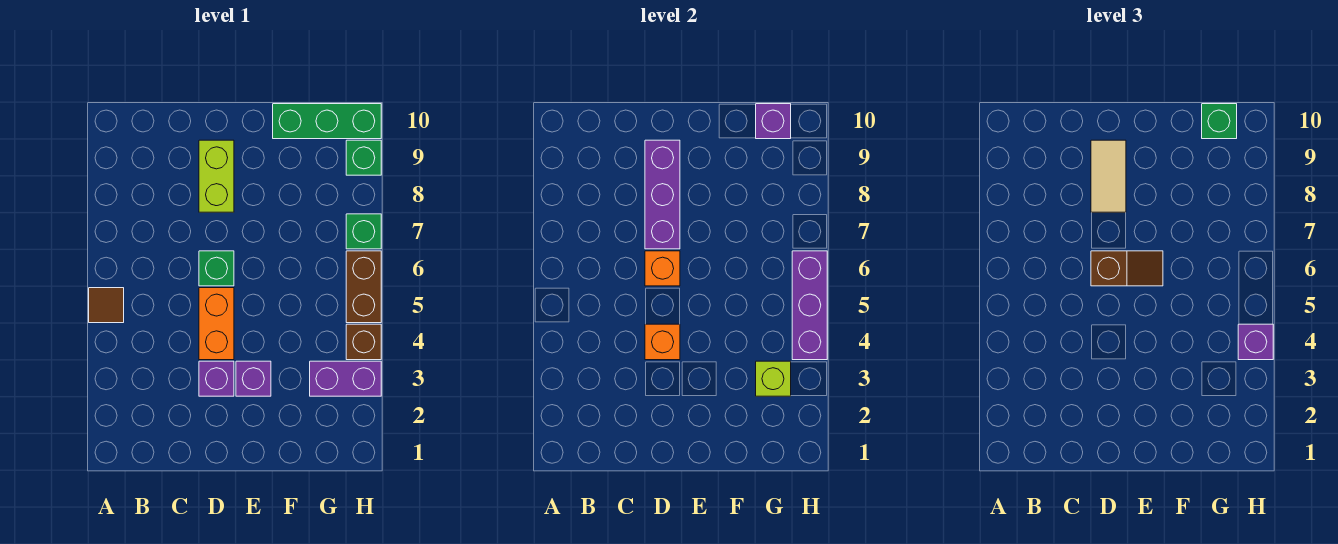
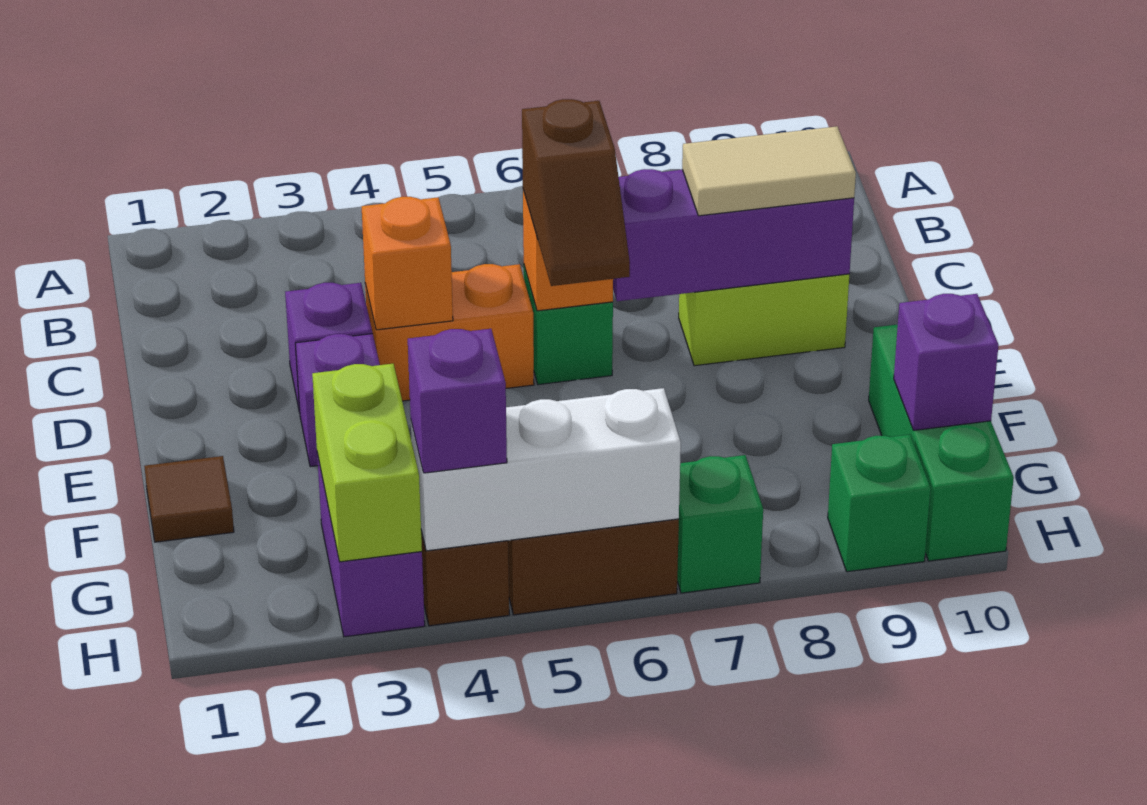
brown tile A5 level 1 -> brown tile F1 level 1
lime brick G3 level 2 -> lime brick G3:H3 level 2
green brick G10 level 3 -> none
purple brick H4:H6 level 2 -> white brick H4:H6 level 2

